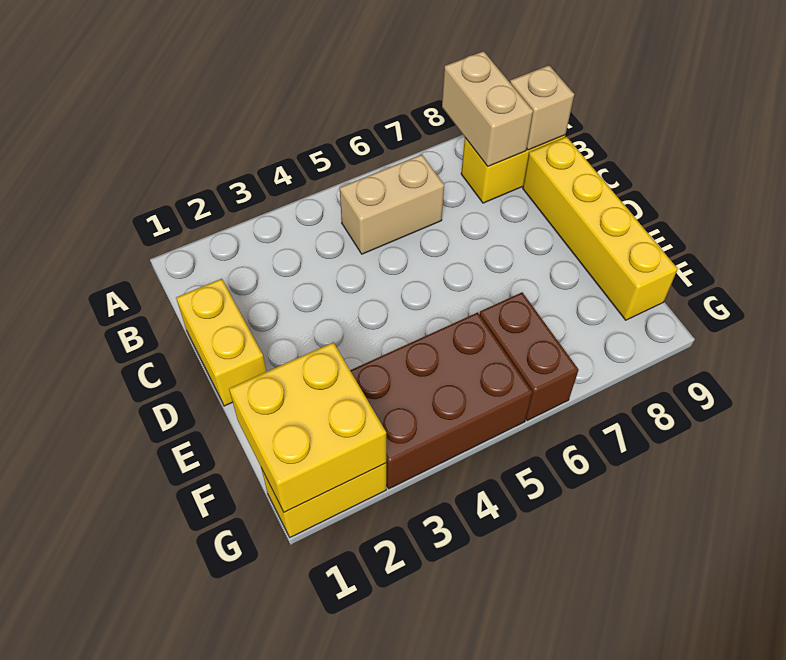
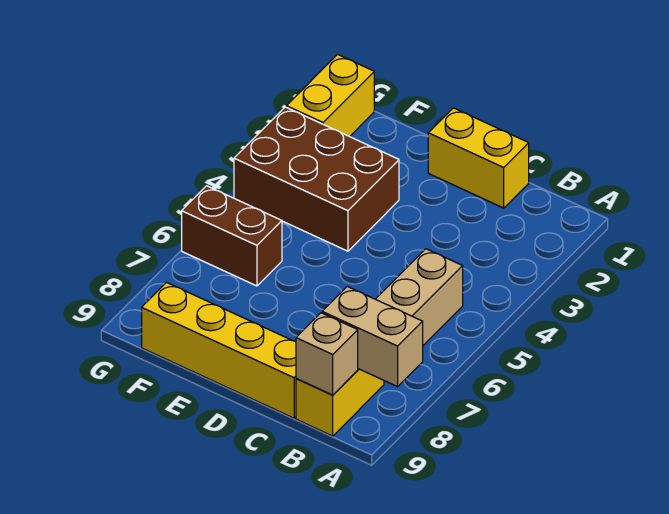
yellow brick F1:G2 level 2 -> none
brown brick F3:G5 level 1 -> brown brick E3:G4 level 1

